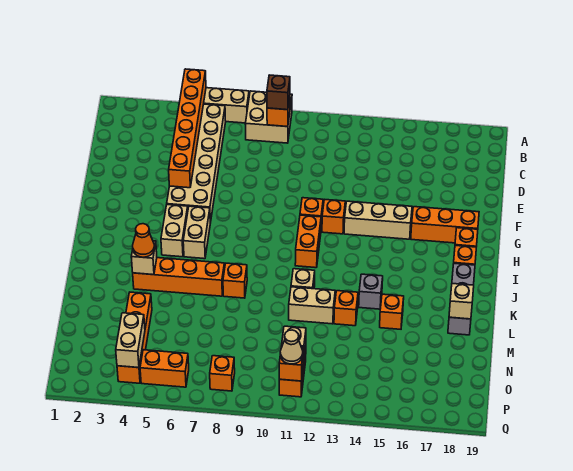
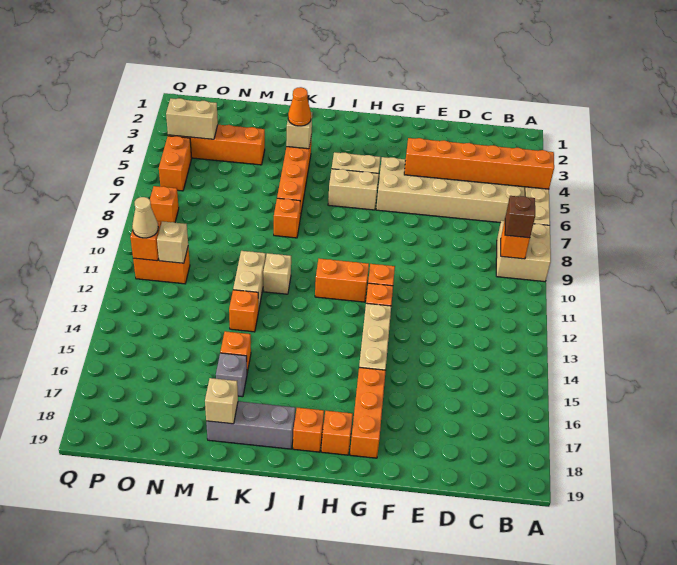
grey brick K14 level 1 -> grey brick L16 level 1

